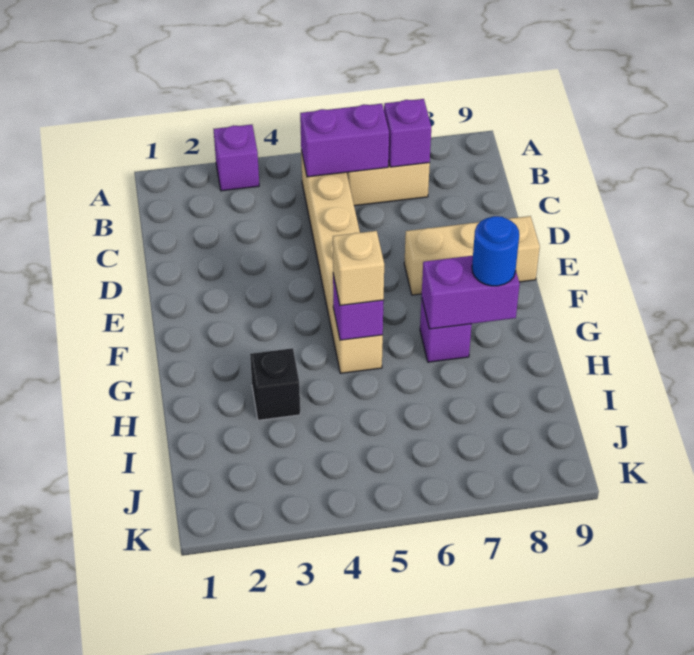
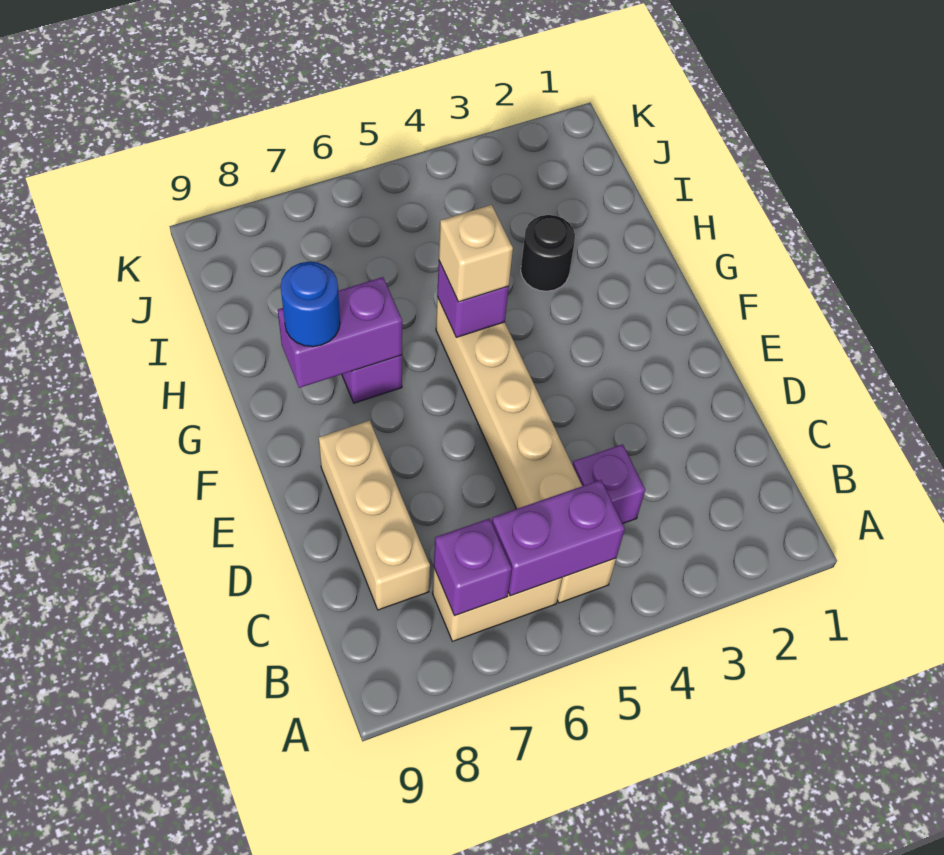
purple brick A3 level 1 -> purple brick C4 level 1
tan brick E7:E9 level 1 -> tan brick C8:E8 level 1
black brick H3 level 1 -> black round brick H3 level 1

